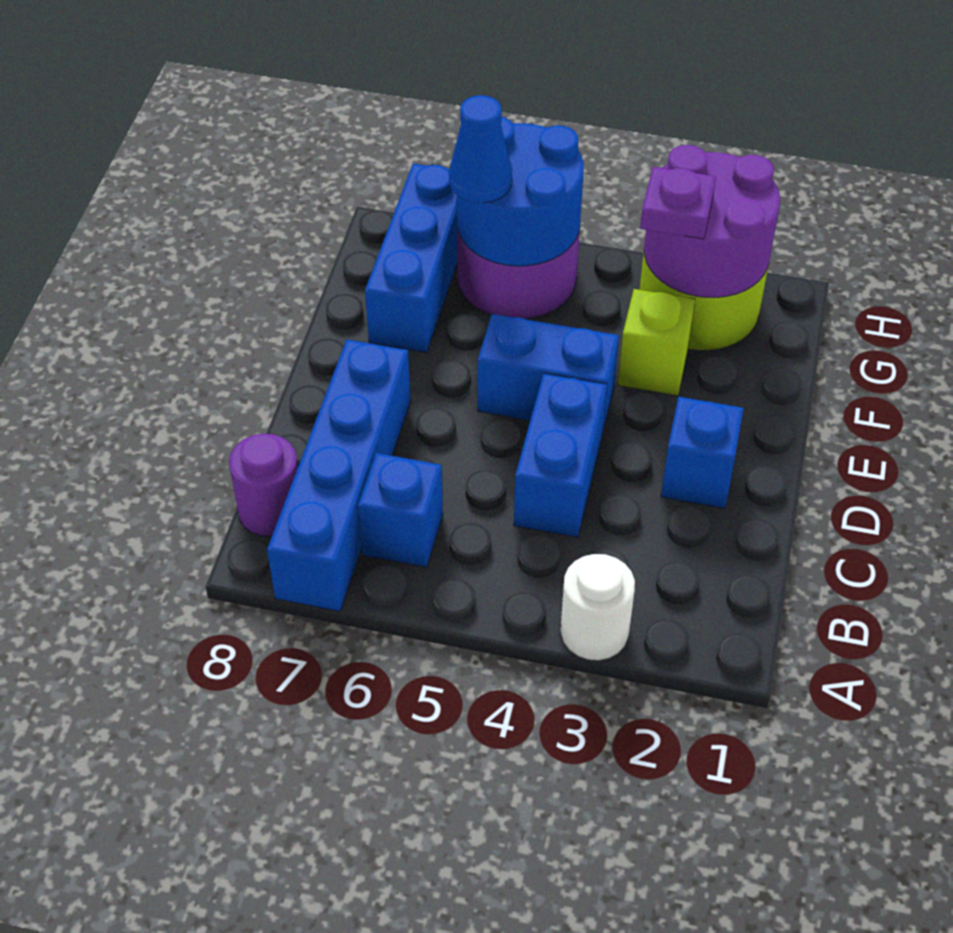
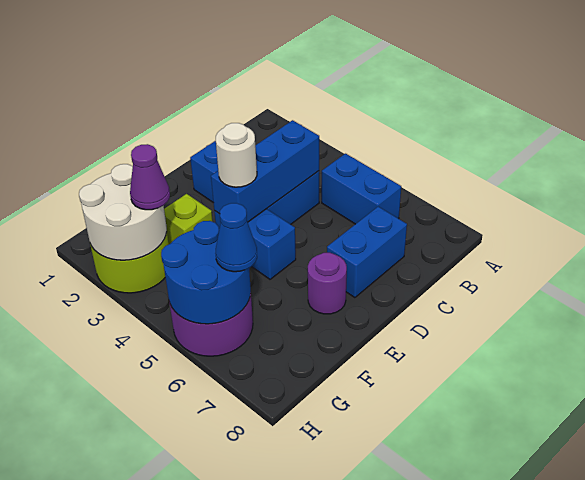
white round brick A3 level 1 -> white round brick E4 level 3
blue brick A7:D7 level 1 -> blue brick C7:D7 level 1
blue brick B6 level 1 -> blue brick B5:B6 level 1
purple round brick B8 level 1 -> purple round brick E7 level 1
blue brick F7:H7 level 1 -> blue brick C4:E4 level 2
purple round brick G2:H3 level 2 -> white round brick G2:H3 level 2
purple plate G3 level 3 -> purple cone G3 level 3

